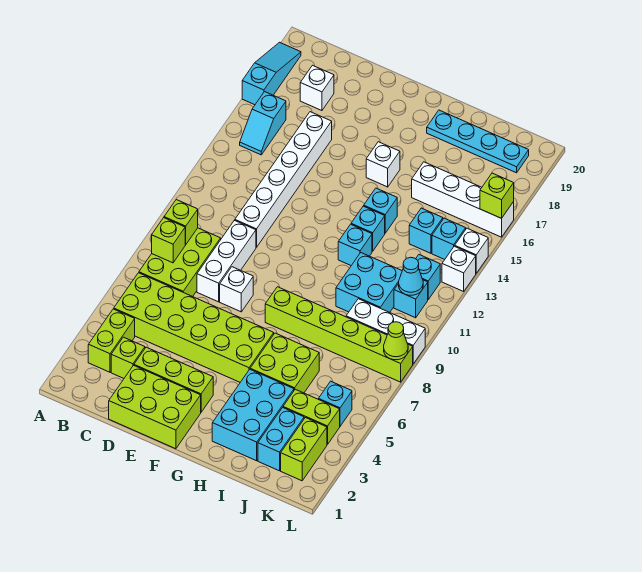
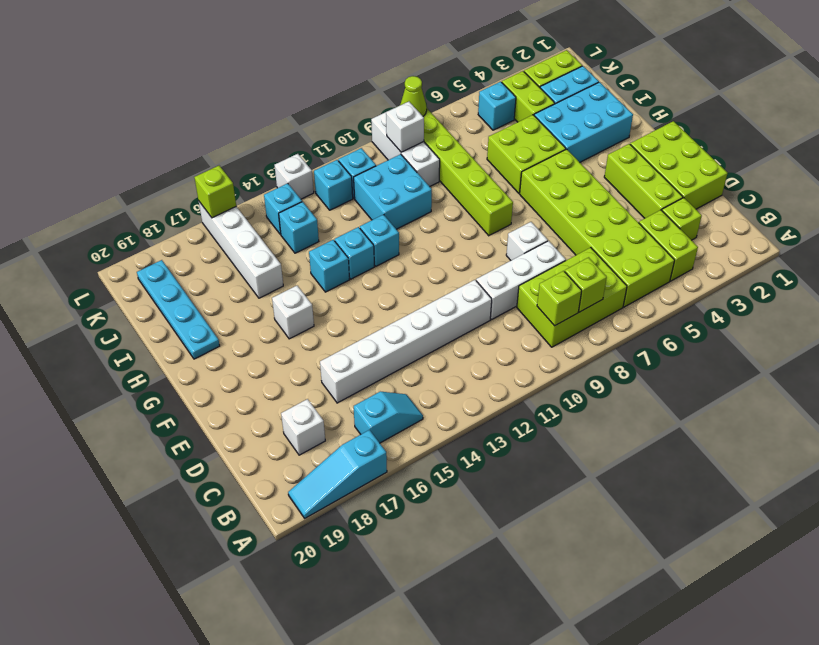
lime brick B3:B4 level 1 -> lime brick B4:C4 level 1
cyan cone K11 level 2 -> none
white brick L14 level 1 -> white brick K9 level 2

